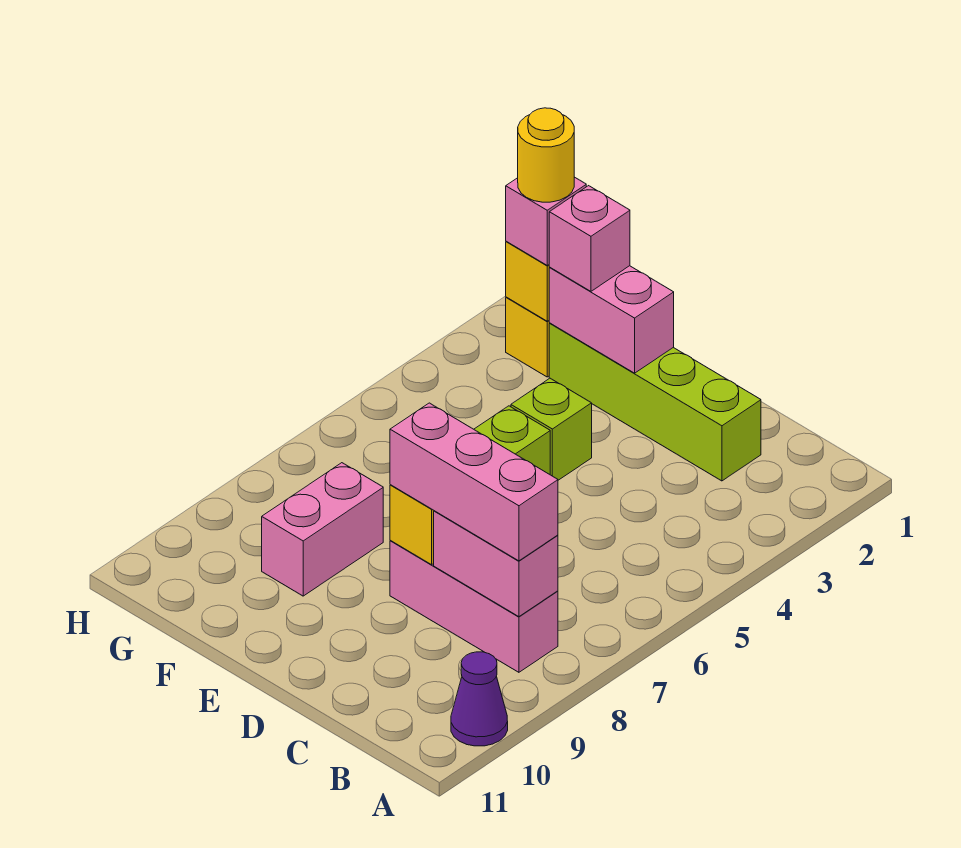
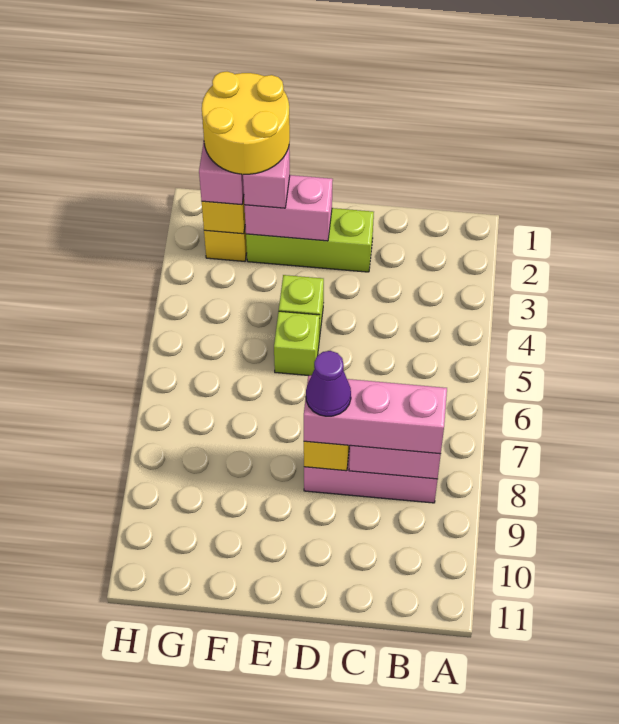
purple cone A10 level 1 -> purple cone D8 level 4
lime brick C2:F2 level 1 -> lime brick D2:F2 level 1
pink brick F8:F9 level 1 -> none
yellow round brick G2 level 4 -> yellow round brick F1:G2 level 4

